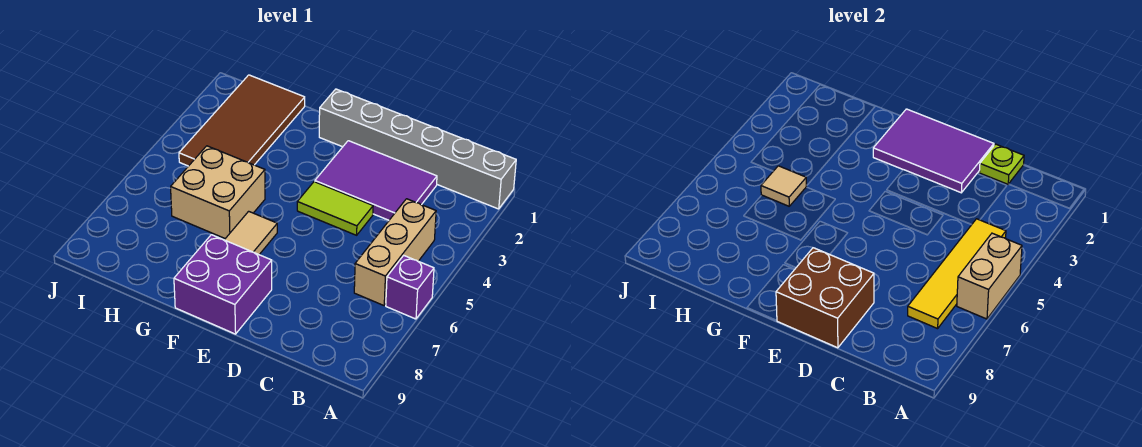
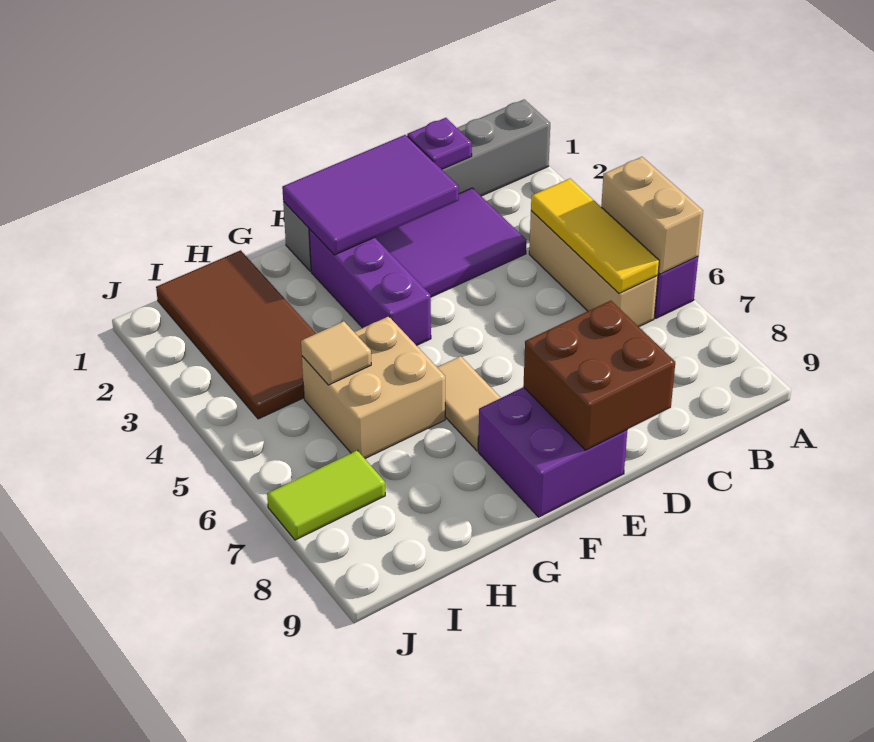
yellow tile B4:B7 level 2 -> yellow tile B4:B6 level 2
lime plate C1 level 2 -> purple plate C1 level 2
lime tile D4:E4 level 1 -> lime tile I7:J7 level 1
none -> purple brick F2:F4 level 1

